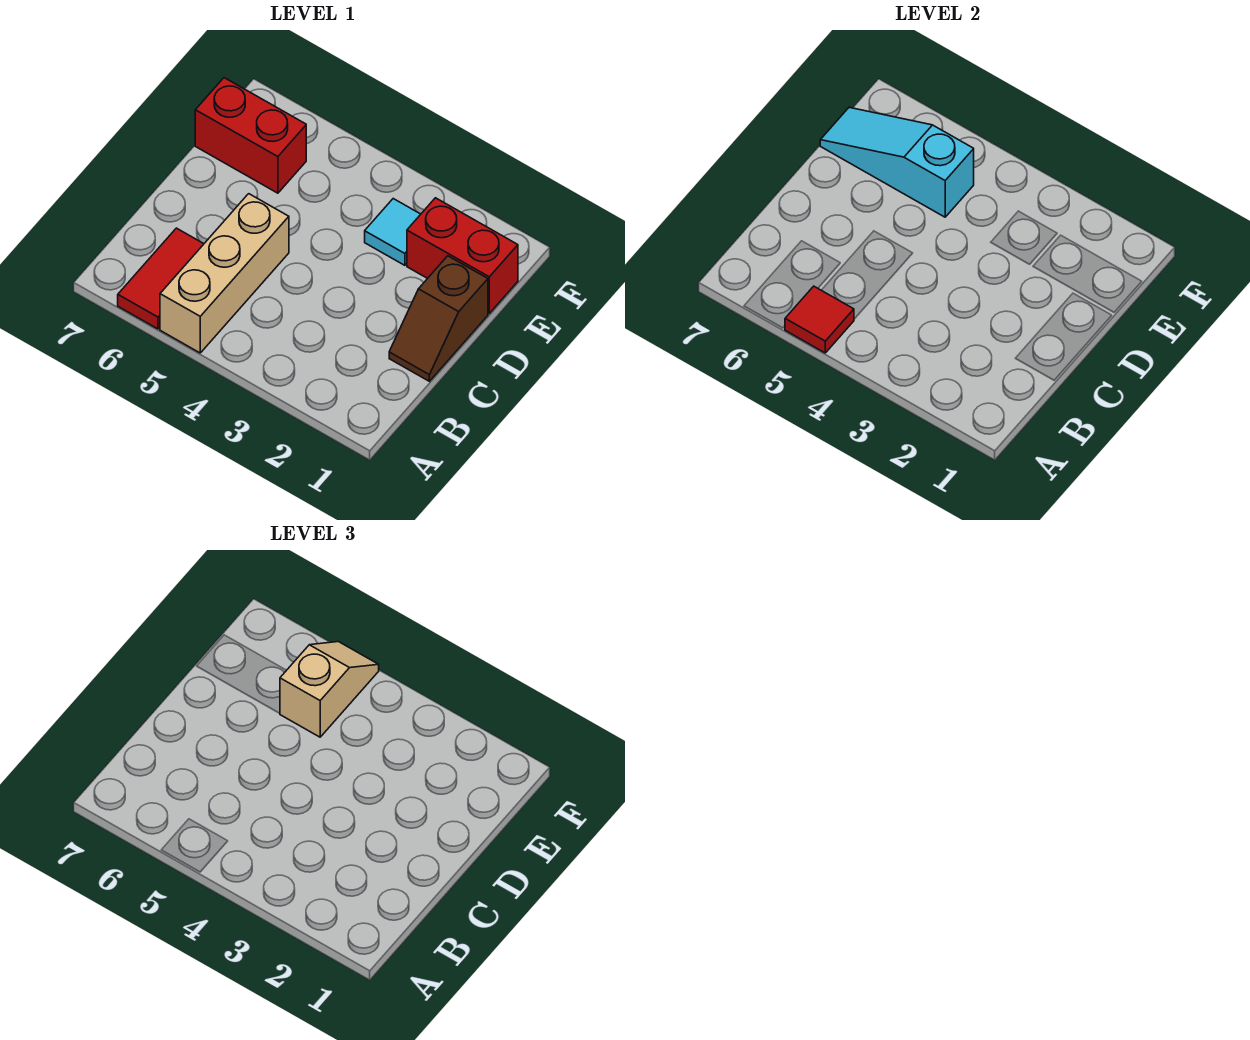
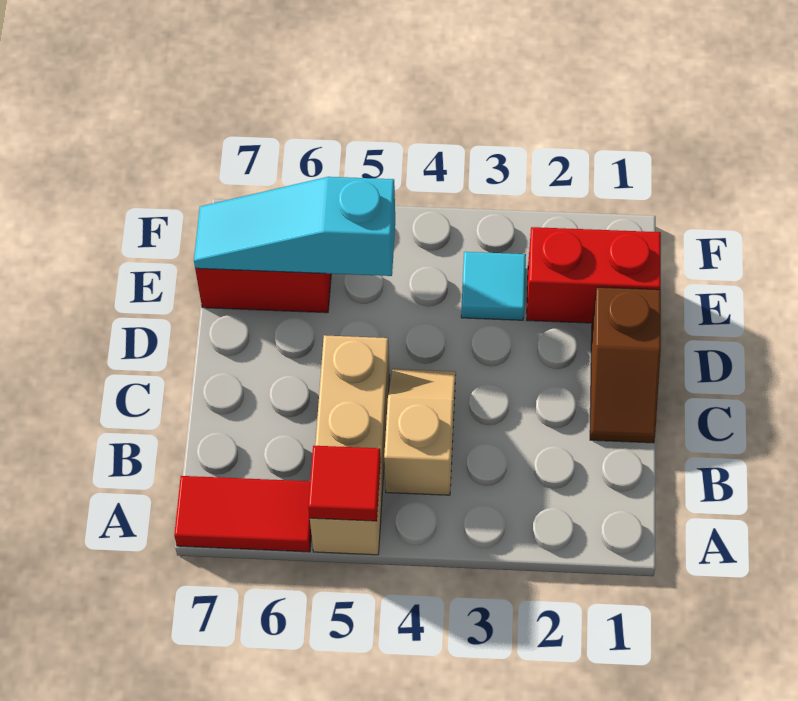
red tile A6:B6 level 1 -> red tile A6:A7 level 1
tan slope E5:F5 level 3 top E -> tan slope B4:C4 level 1 top B

